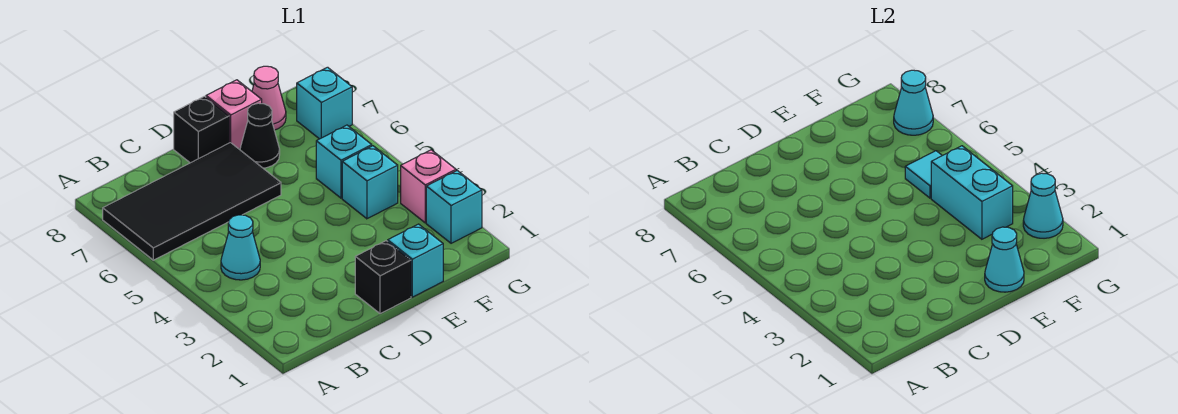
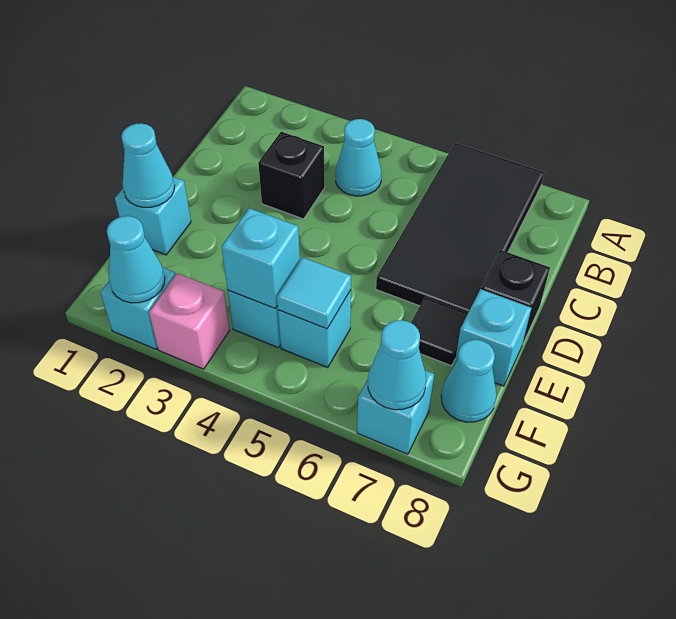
black brick D1 level 1 -> black brick C3 level 1
black cone E7 level 1 -> black tile E7 level 1
pink brick E8 level 1 -> cyan brick E8 level 1
cyan brick F3:F4 level 2 -> cyan brick F4 level 2
pink cone F8 level 1 -> cyan cone F8 level 1

